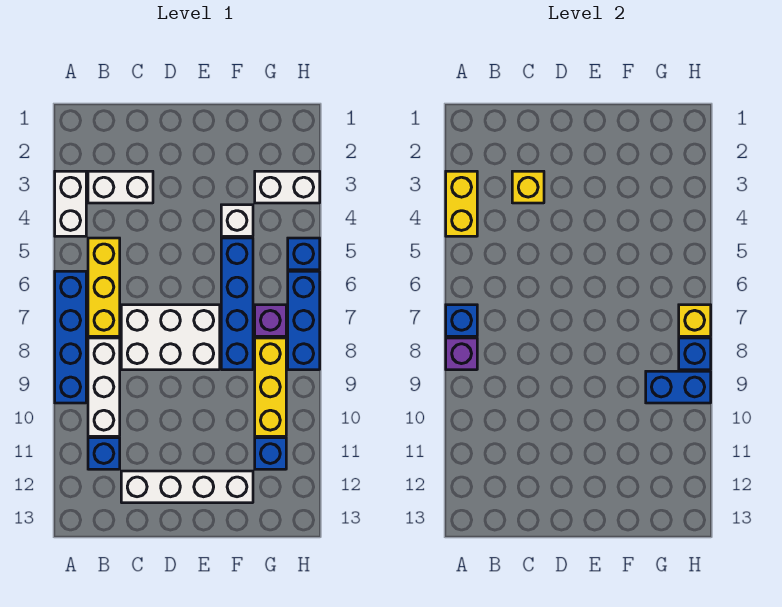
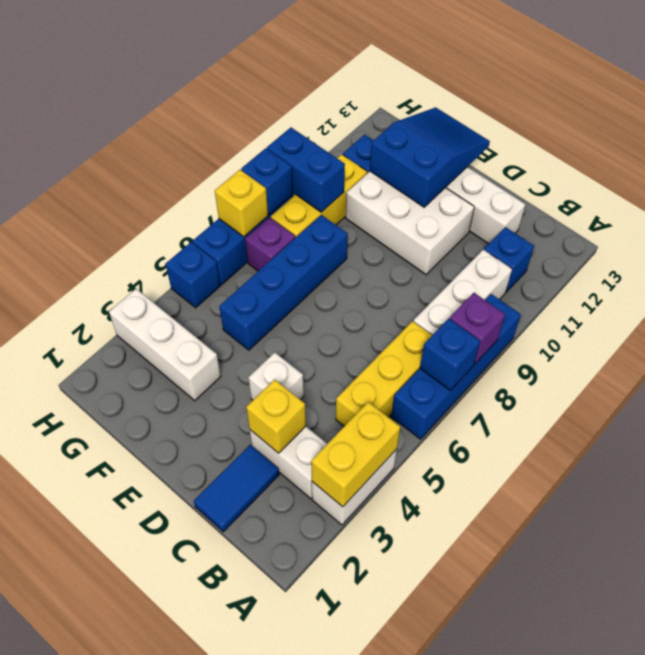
none -> blue tile C1:C2 level 1
white brick C7:E8 level 1 -> white brick D10:F11 level 1
none -> blue slope E11:F13 level 2 top 11
white brick F4 level 1 -> white brick D4 level 1
white brick G3:H3 level 1 -> white brick F3:H3 level 1

